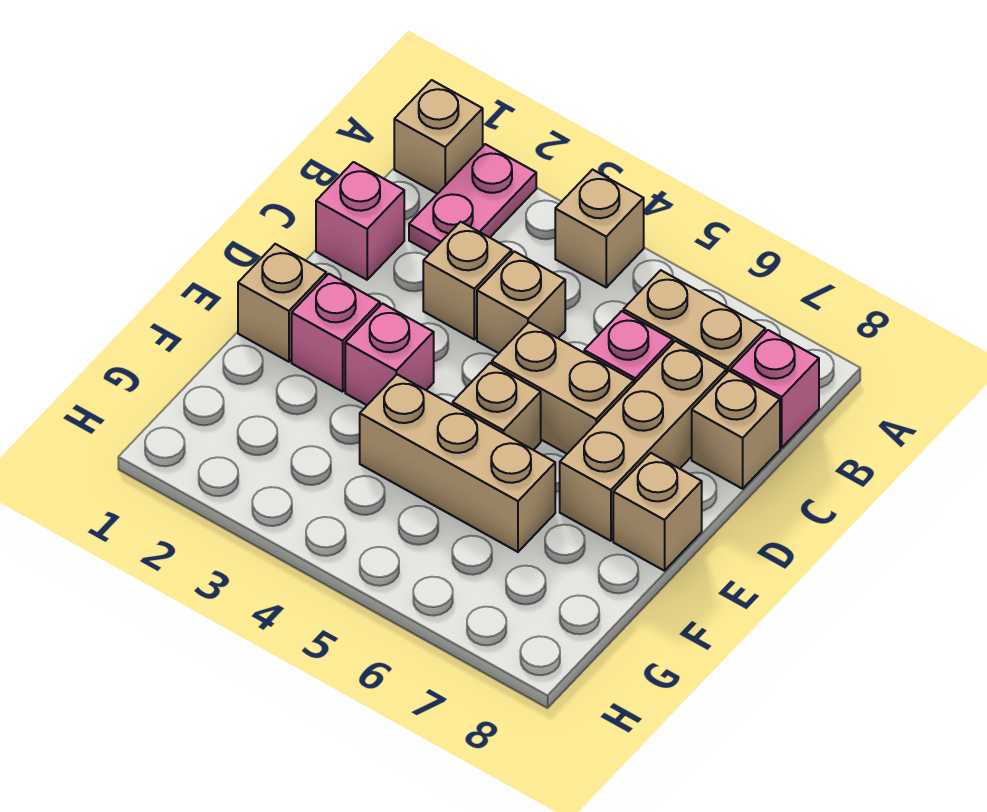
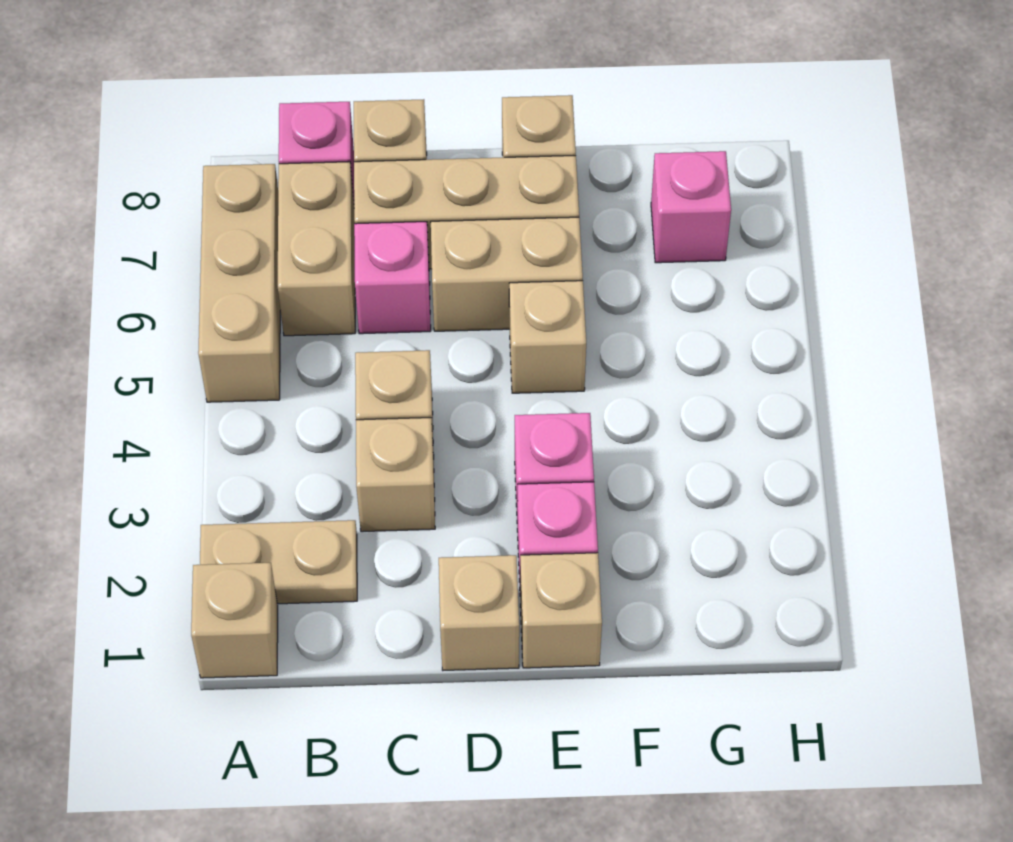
pink plate A2:B2 level 1 -> tan plate A2:B2 level 1
tan brick A4 level 1 -> tan brick D1 level 1
pink brick C1 level 1 -> pink brick G7 level 1
tan brick D5:D6 level 1 -> tan brick D6:E6 level 1
tan brick F4:F6 level 1 -> tan brick A5:A7 level 1

